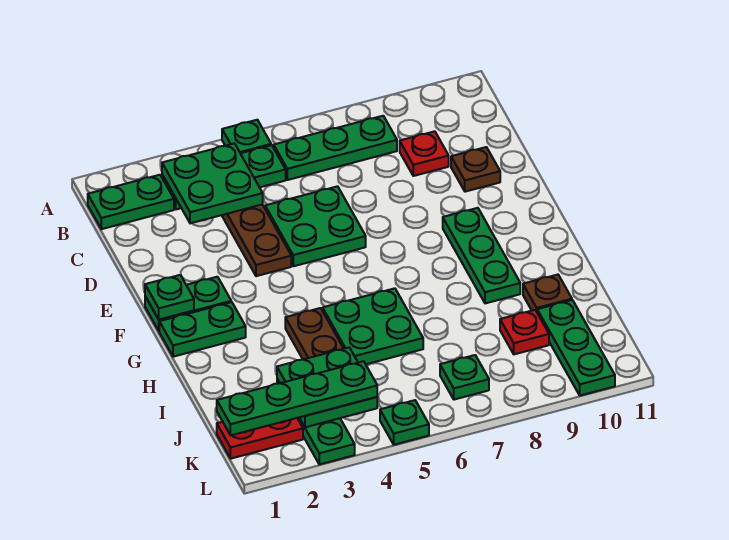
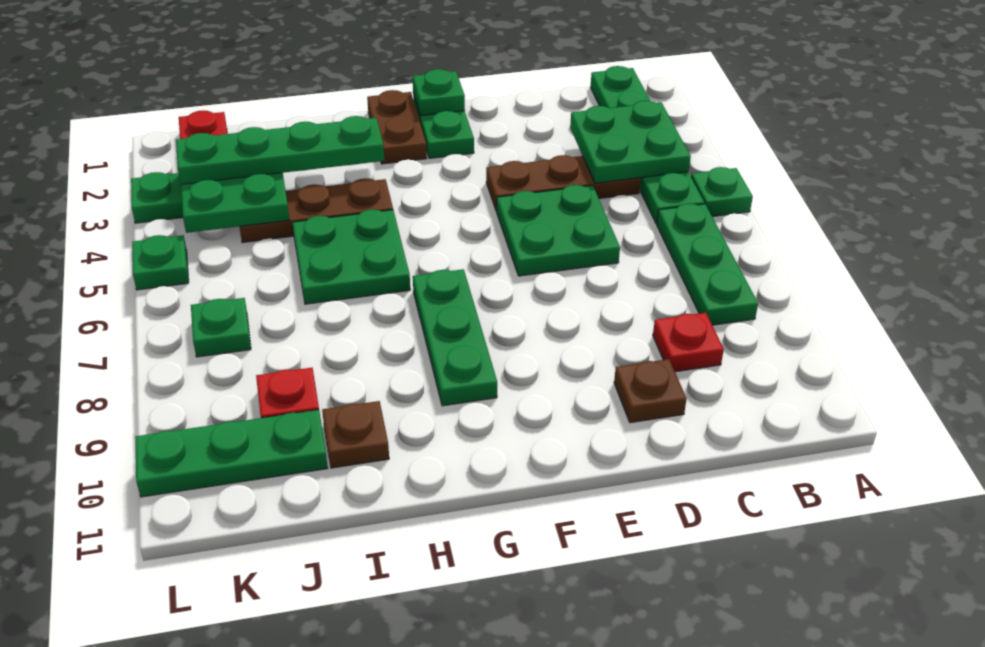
green plate F9:H9 level 1 -> green plate G7:G9 level 1
green plate G1:G2 level 1 -> brown plate G1:G2 level 1
green plate K1:K4 level 3 -> green plate H3:K3 level 3

